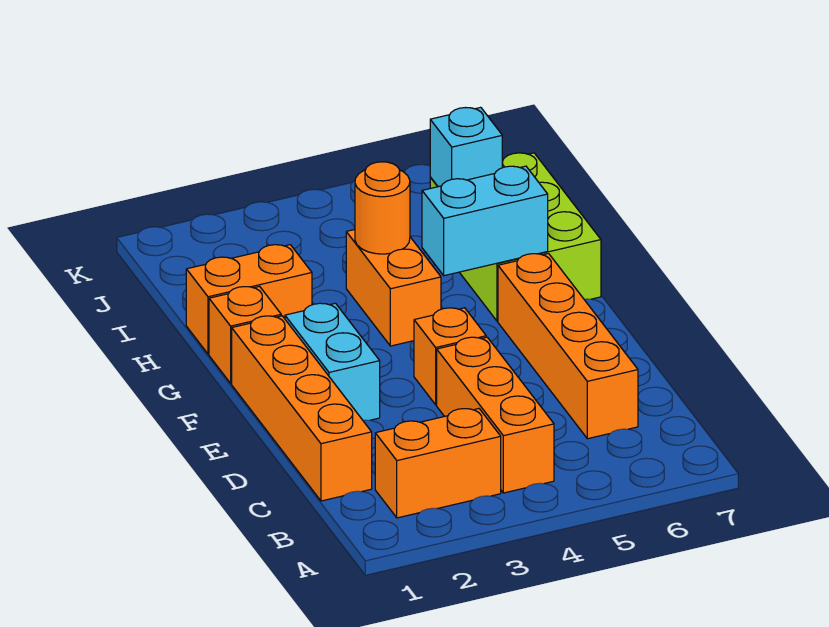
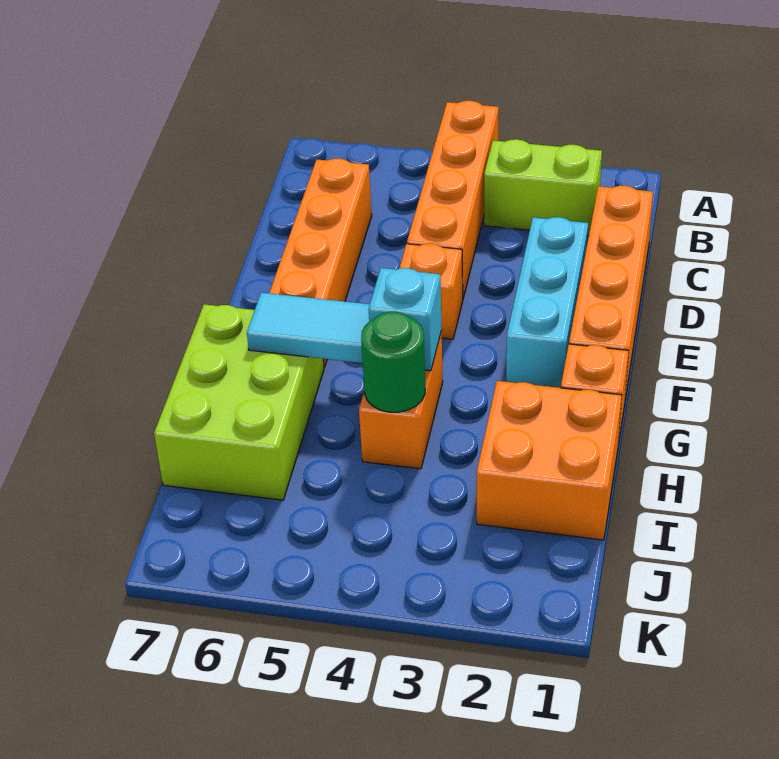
orange brick B2:B3 level 1 -> lime brick B2:B3 level 1
orange brick B4:D4 level 1 -> orange brick A4:D4 level 1
cyan brick E2:F2 level 1 -> cyan brick D2:F2 level 1
cyan brick G5:G6 level 2 -> cyan tile G5:G6 level 2
orange brick H1:H2 level 1 -> orange brick H1:I2 level 1
orange round brick H4 level 2 -> green round brick H4 level 2
cyan brick I6 level 2 -> cyan brick G4 level 2

